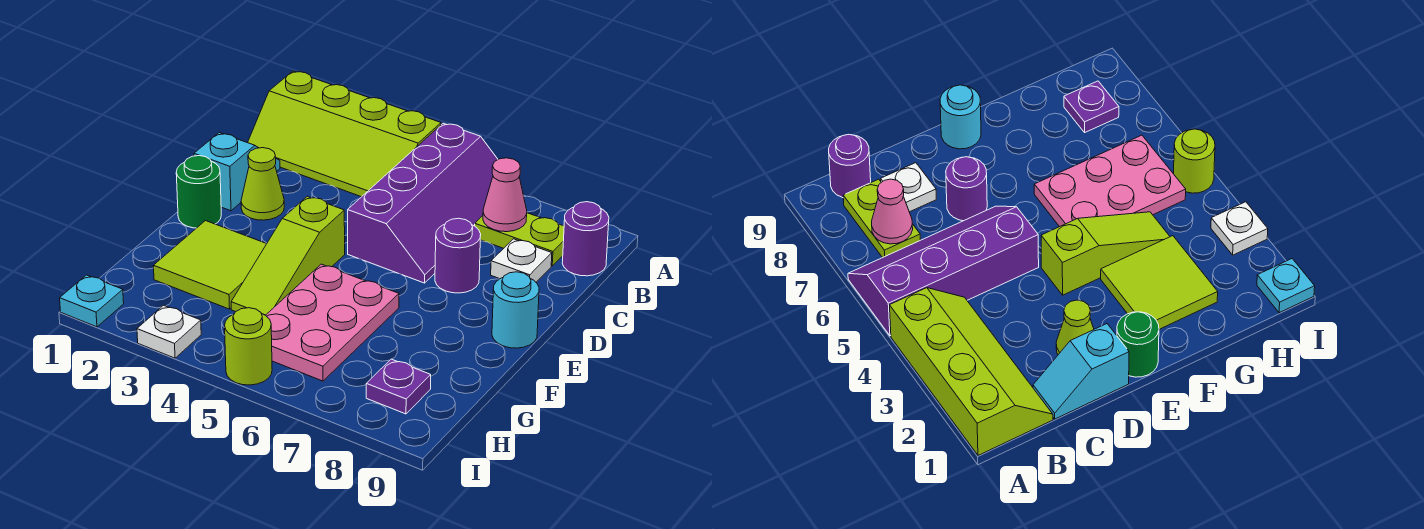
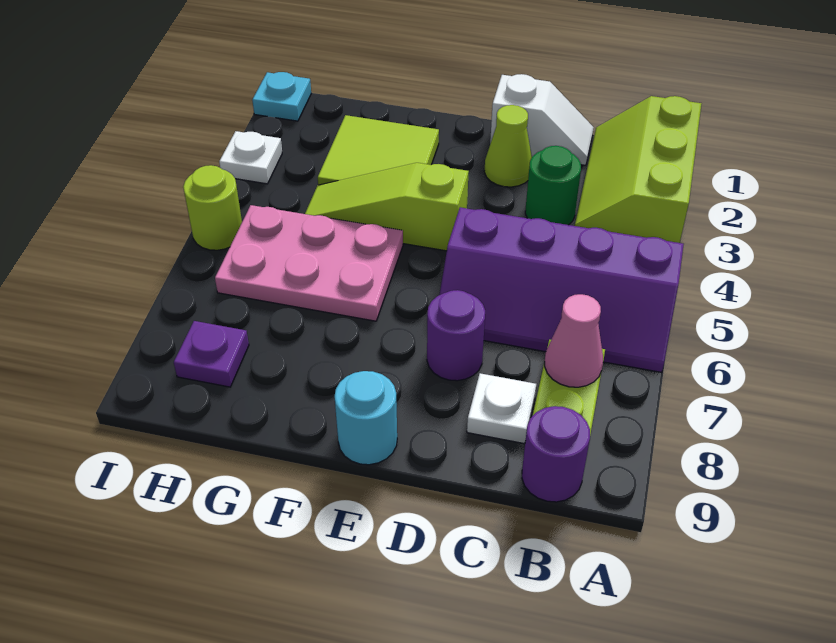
lime slope A1:B4 level 1 top A -> lime slope A1:B3 level 1 top A
cyan slope C1:D1 level 1 top D -> white slope C1:D1 level 1 top D
green round brick E1 level 1 -> green round brick C3 level 1

